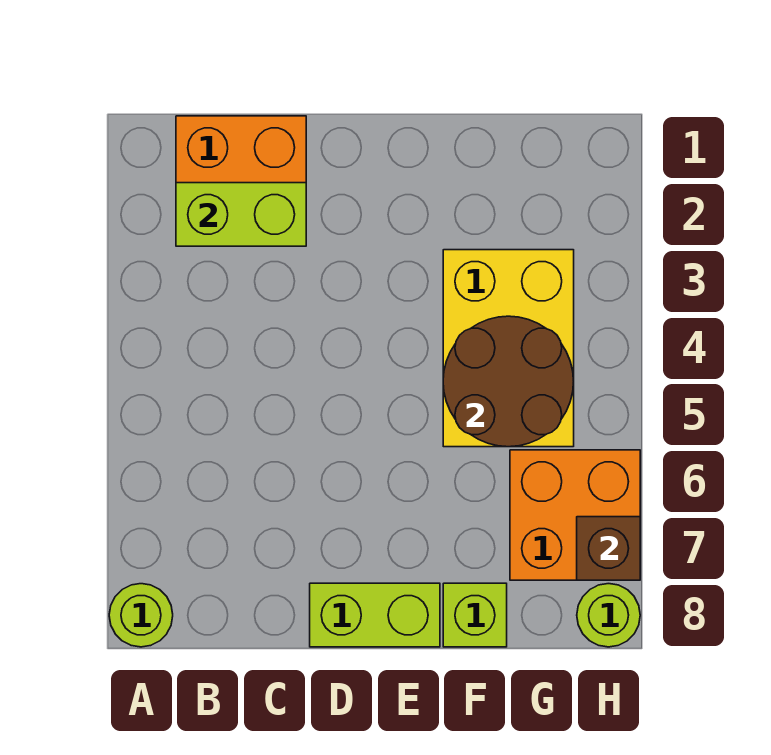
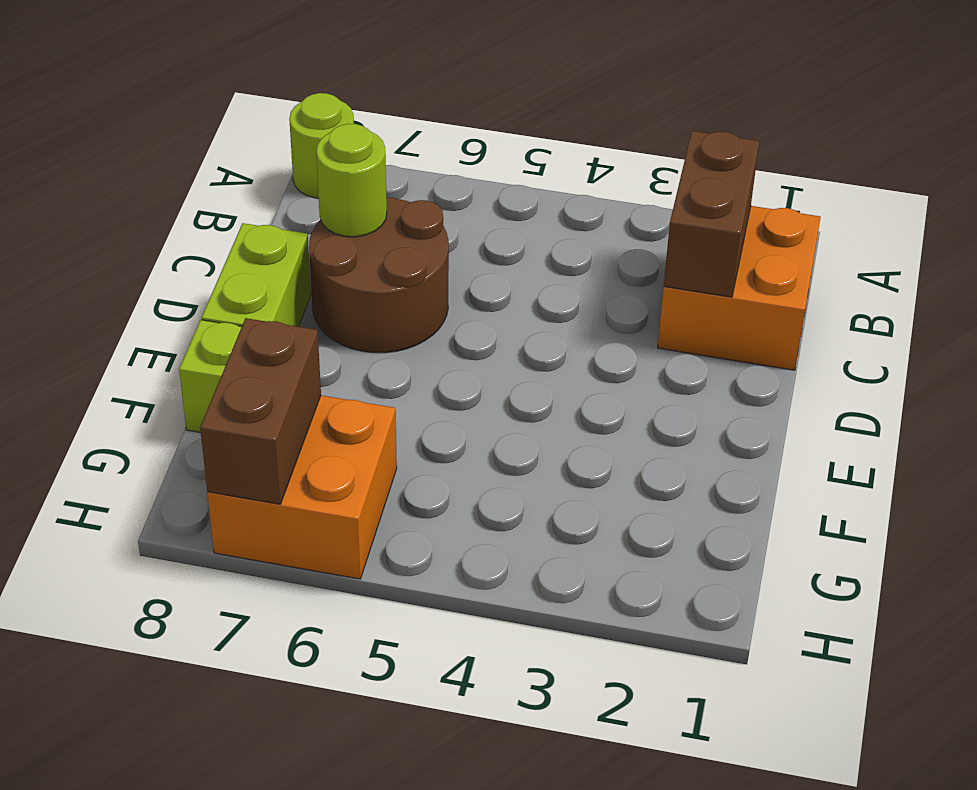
lime brick B2:C2 level 2 -> brown brick B2:C2 level 2
yellow brick F3:G5 level 1 -> none
brown round brick F4:G5 level 2 -> brown round brick C6:D7 level 1
brown brick H7 level 2 -> brown brick G7:H7 level 2
lime round brick H8 level 1 -> lime round brick C7 level 2

